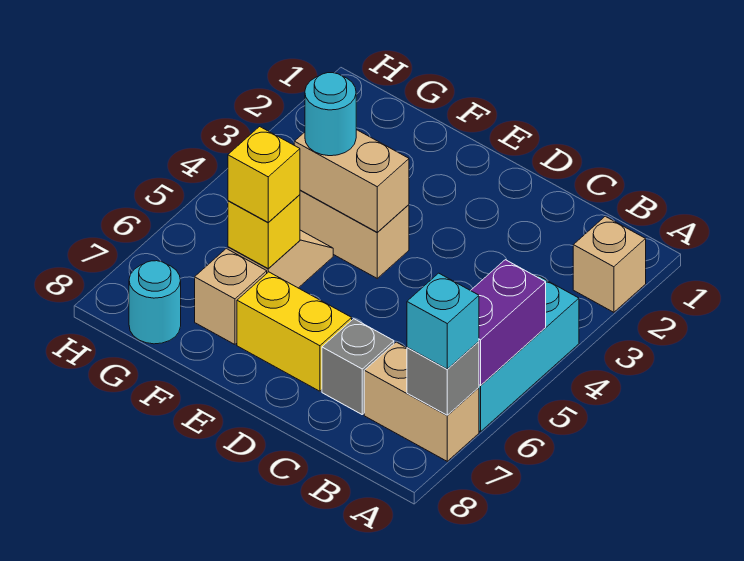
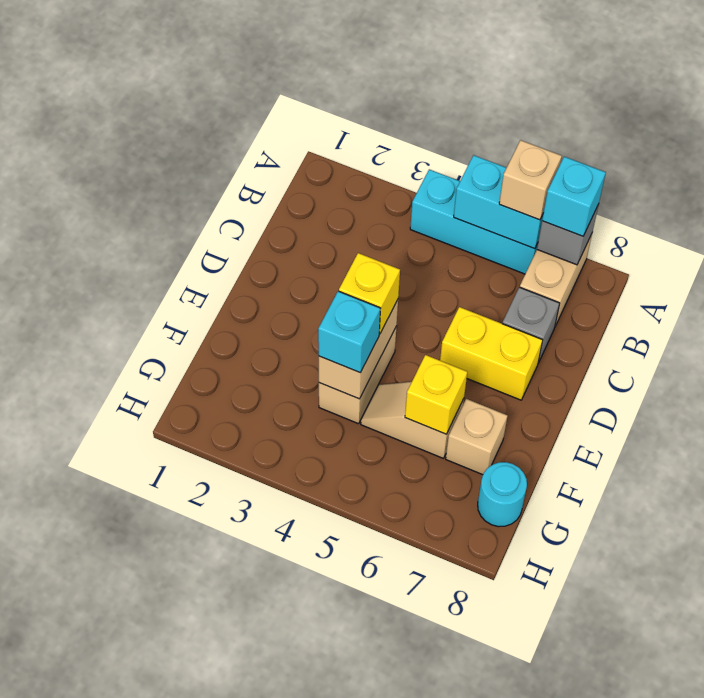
tan brick A2 level 1 -> tan brick A6 level 3
purple brick A5:A6 level 2 -> cyan brick A5:A6 level 2
yellow brick D7:E7 level 1 -> yellow brick D6:D7 level 1
cyan round brick F4 level 3 -> cyan brick F4 level 3
yellow brick F6 level 3 -> yellow brick E4 level 3

